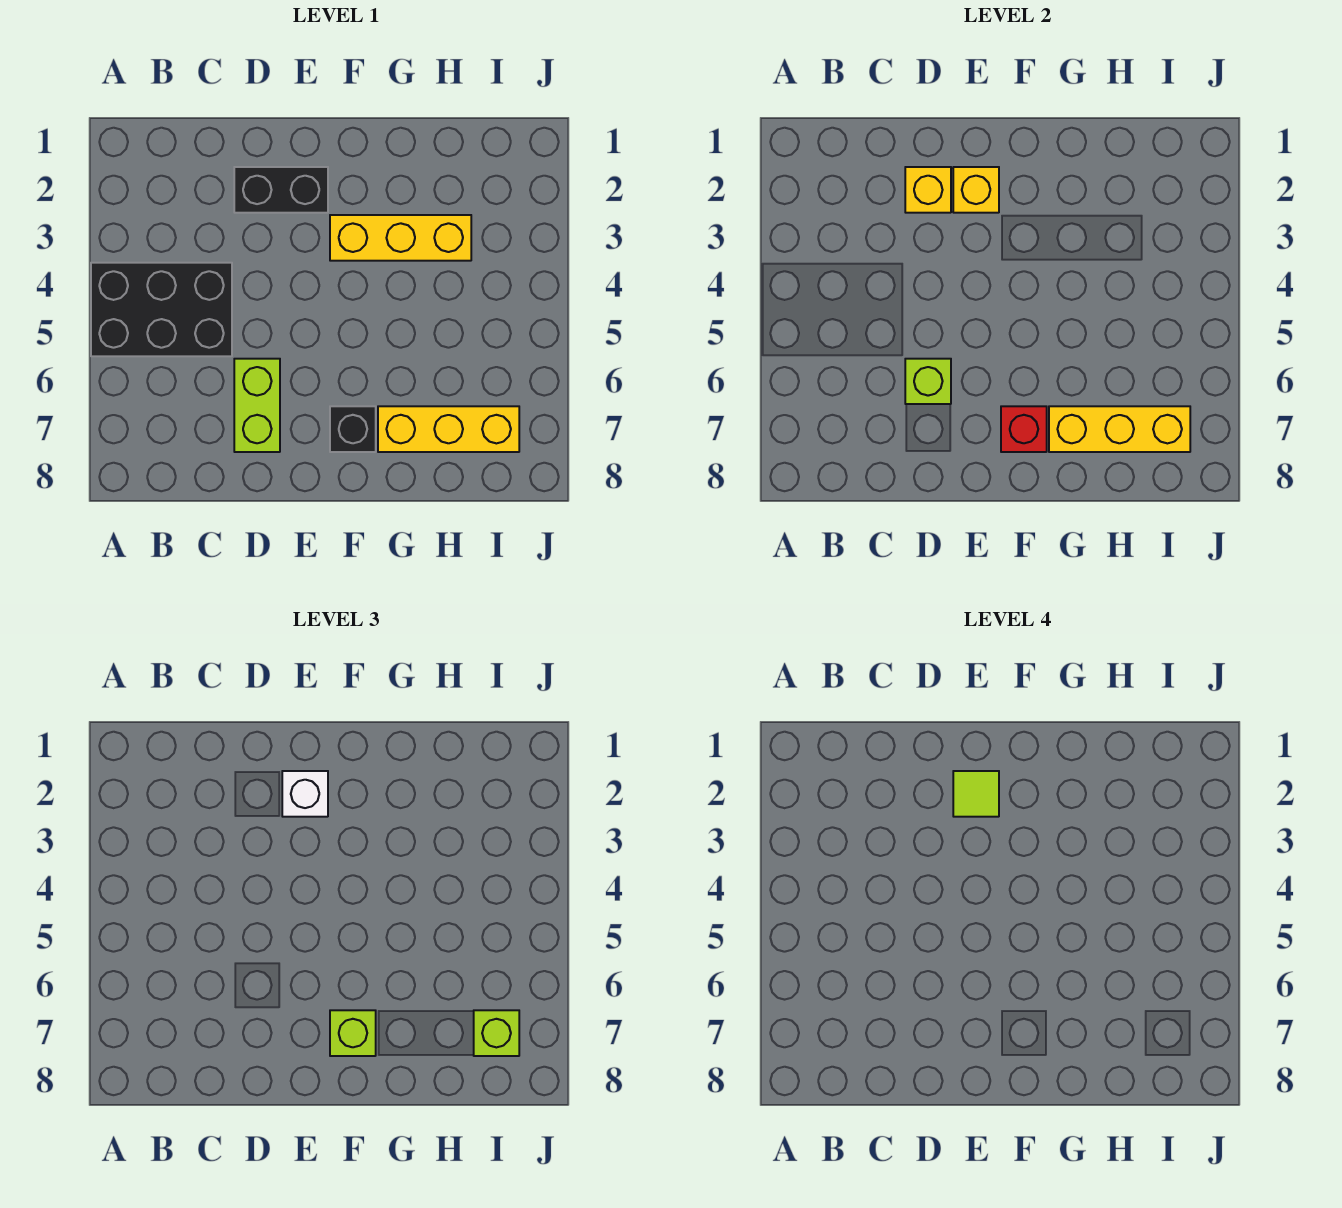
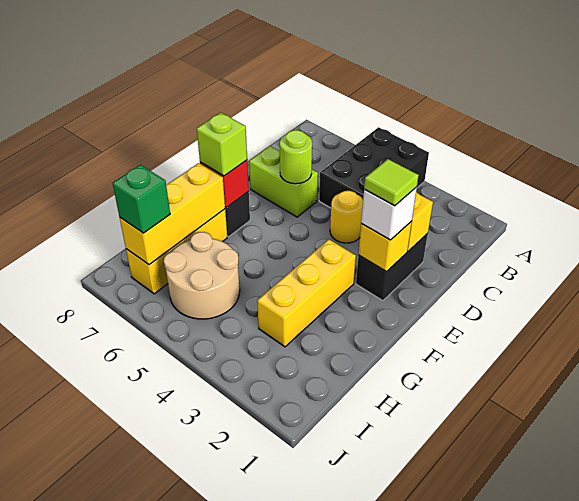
none -> yellow round brick D4 level 1
lime brick D6 level 2 -> lime round brick D6 level 2
none -> tan round brick H5:I6 level 1
lime brick I7 level 3 -> green brick I7 level 3

